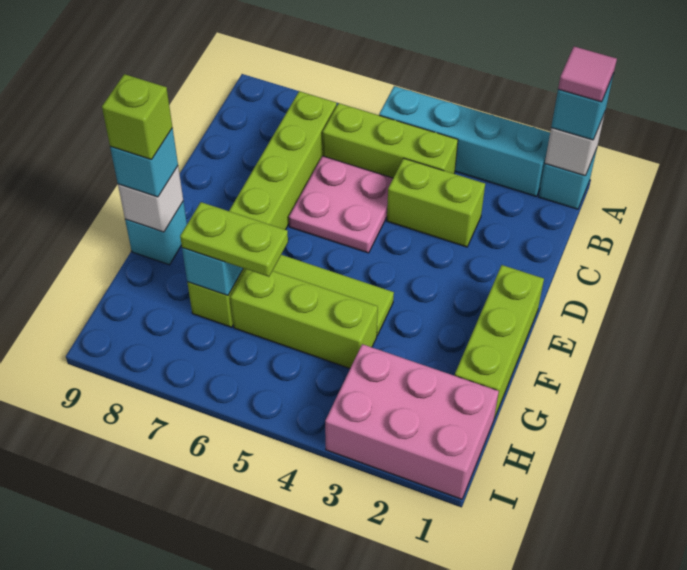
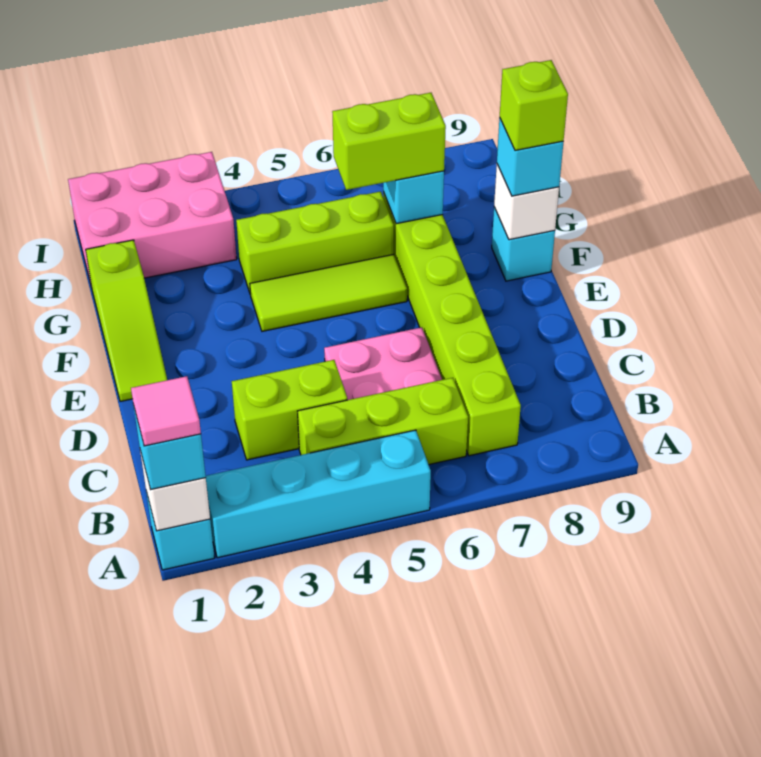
lime brick E1:G1 level 1 -> lime slope E1:G1 level 1 top G
lime plate G6:G7 level 3 -> lime brick G6:G7 level 3

